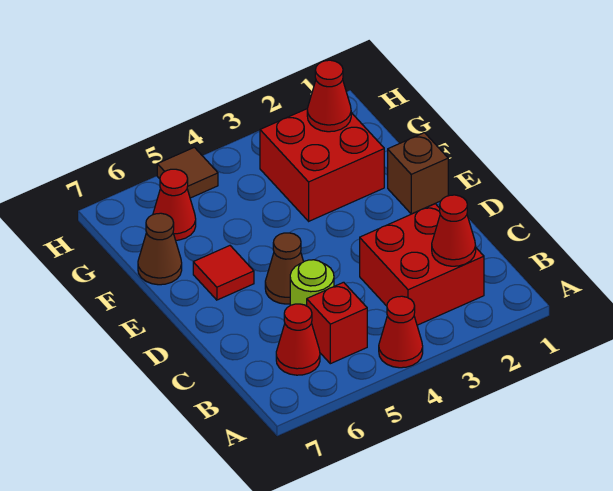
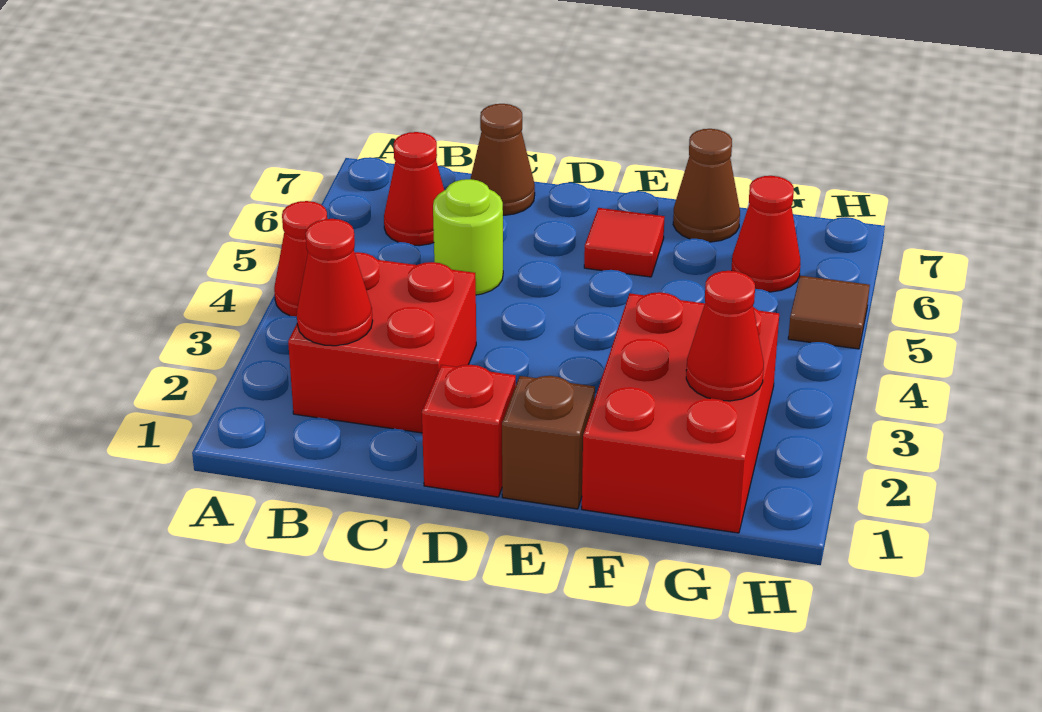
red brick B5 level 1 -> red brick D1 level 1
brown cone D5 level 1 -> brown cone C7 level 1
red brick F2:G3 level 1 -> red brick F1:G3 level 1

